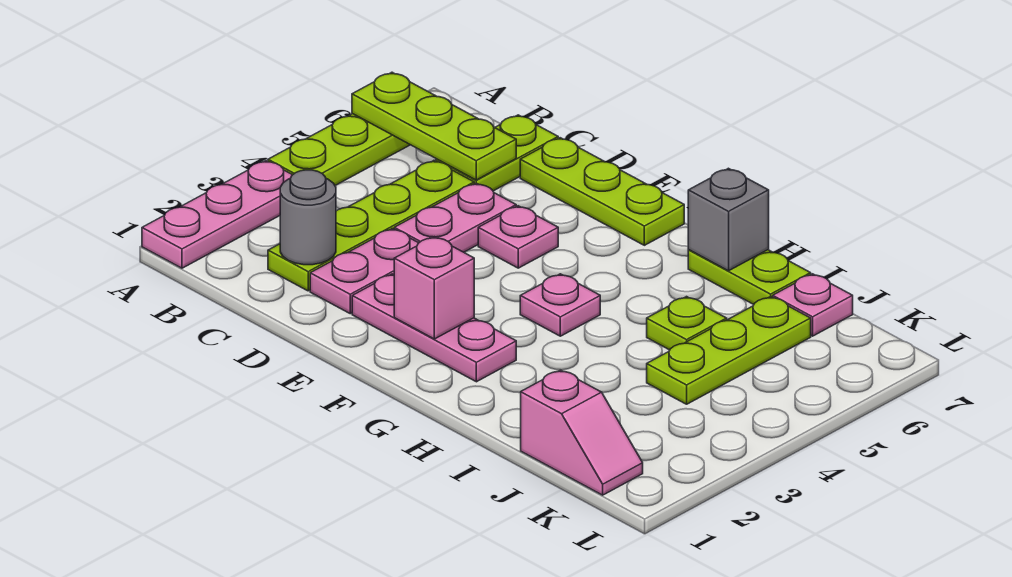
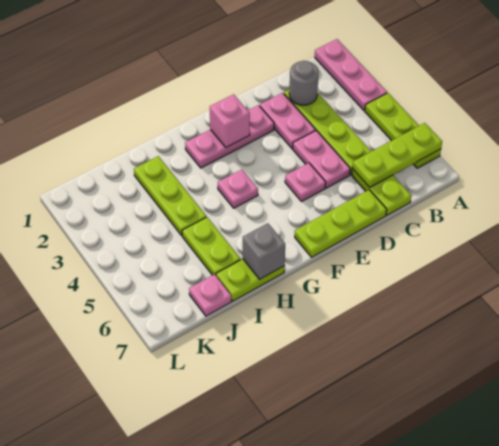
lime plate I5 level 1 -> lime plate I5:I6 level 1
pink slope J1:K1 level 1 top J -> none
lime plate J4:J6 level 1 -> lime plate I2:I4 level 1

